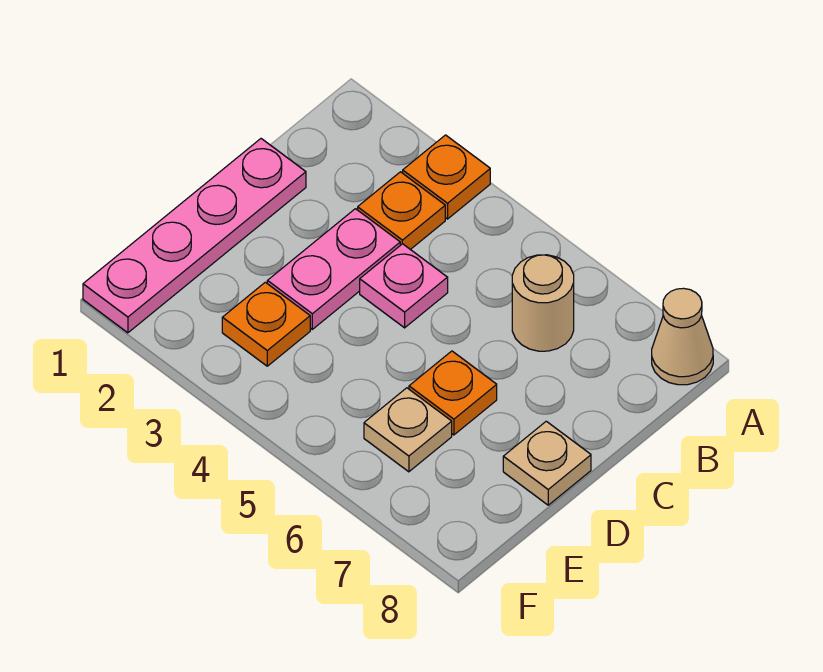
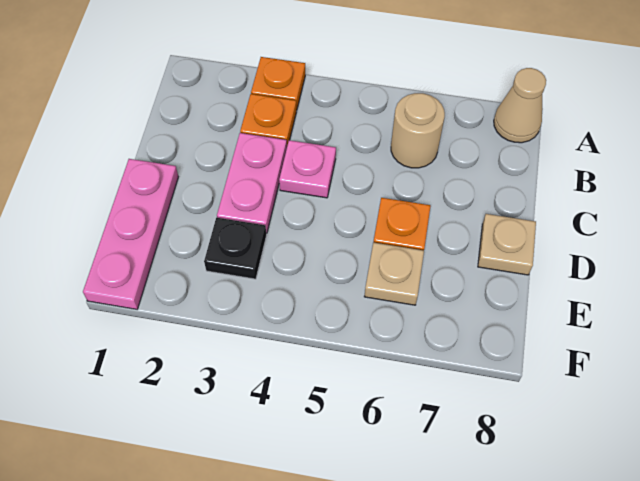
pink plate C1:F1 level 1 -> pink plate D1:F1 level 1
orange plate E3 level 1 -> black plate E3 level 1

